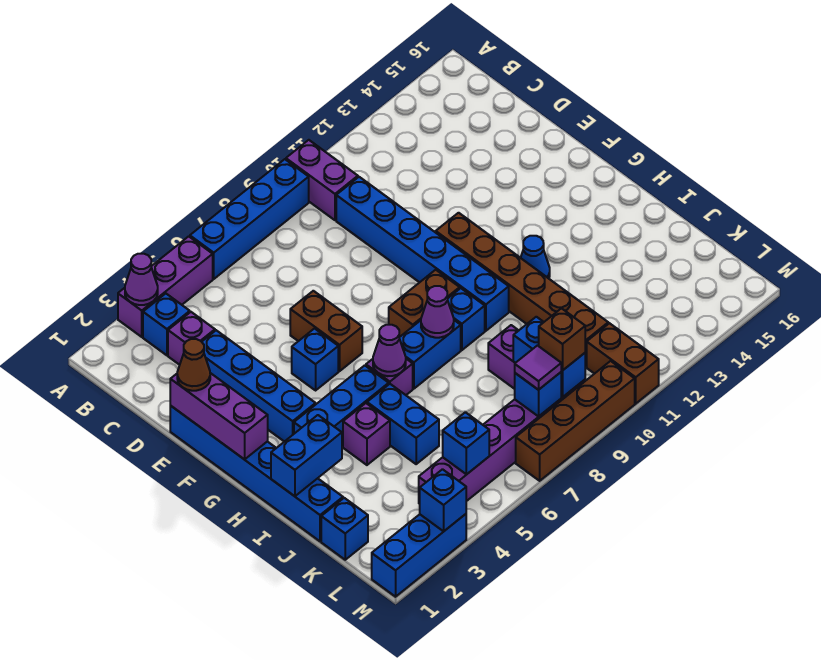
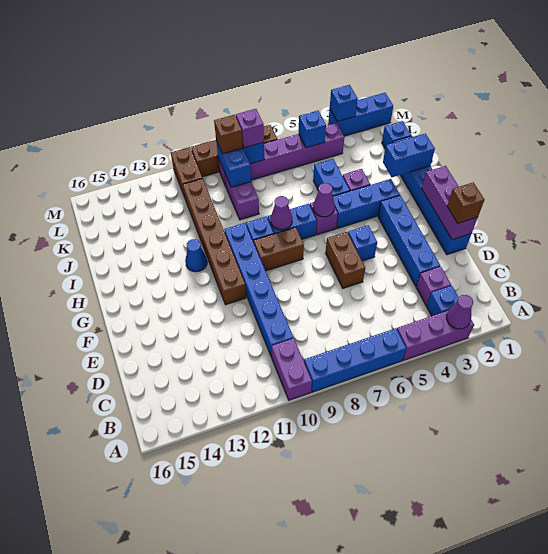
brown cone E1 level 3 -> brown brick E1 level 3
purple tile L8 level 3 -> purple brick L8 level 3

